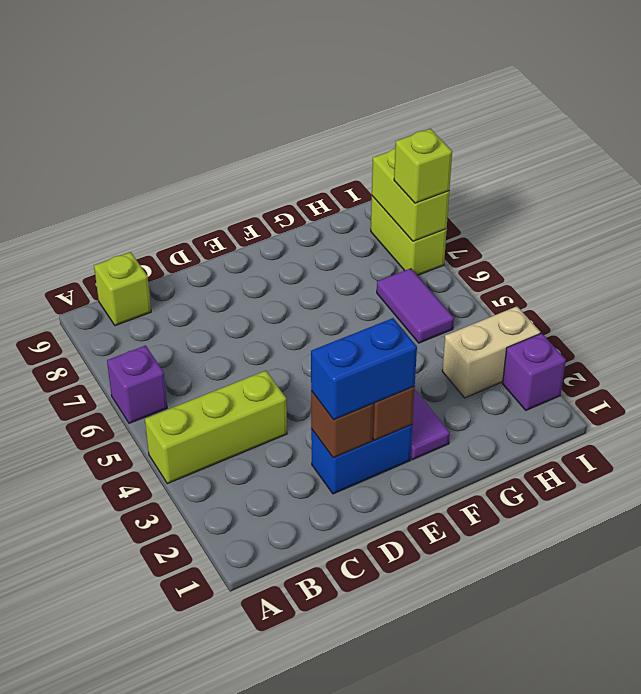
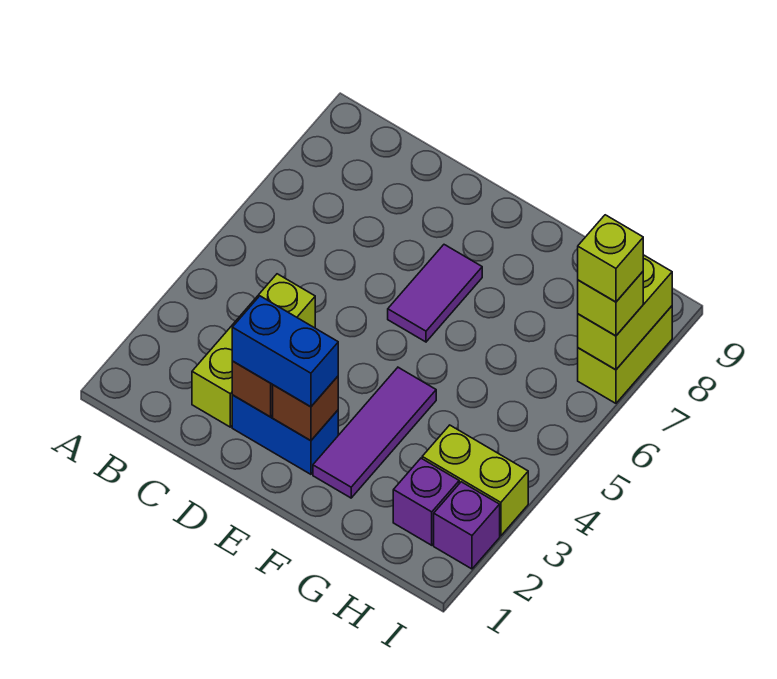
lime brick A4:C4 level 1 -> lime brick C2:C4 level 1
purple brick A6 level 1 -> purple brick H2 level 1
lime brick B9 level 1 -> lime brick I7 level 4
tan brick H3:I3 level 1 -> lime brick H3:I3 level 1
purple tile H5:H6 level 1 -> purple tile E6:E7 level 1

